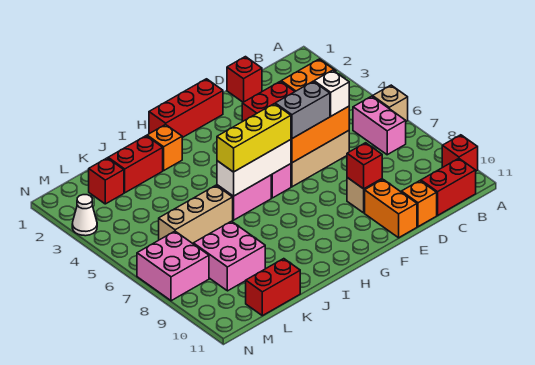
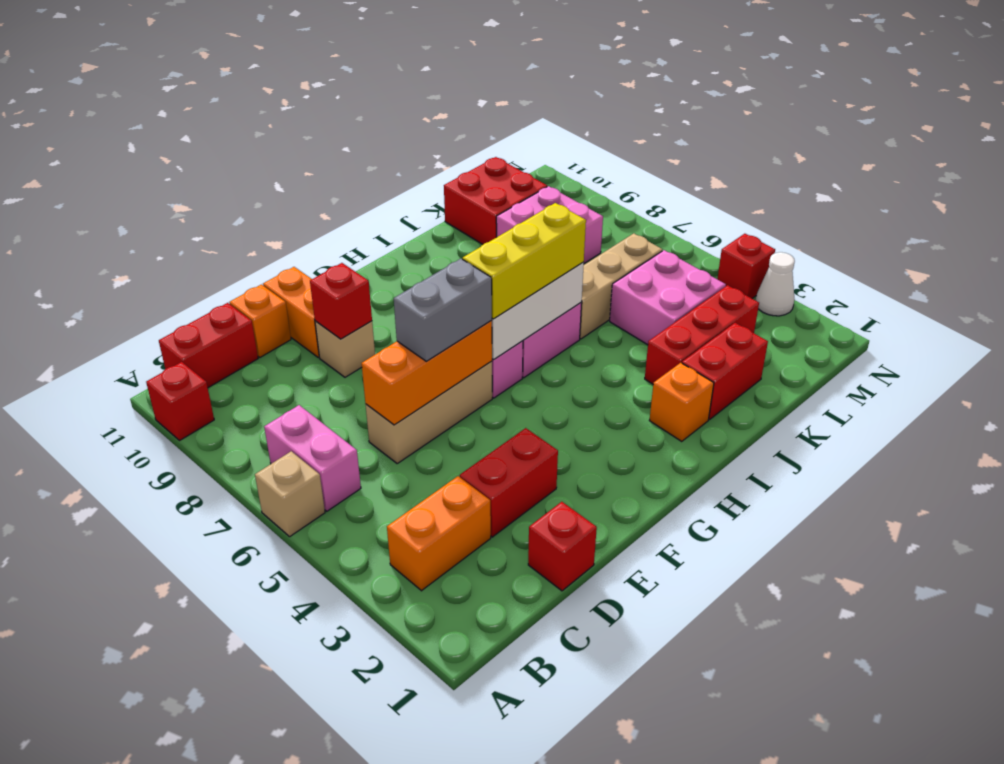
white brick D6 level 3 -> none
red brick F1:H1 level 1 -> red brick J3:L3 level 1
red brick K11:L11 level 1 -> red brick K10:L11 level 1
red brick L2 level 1 -> red brick N4 level 1
pink brick M7:N8 level 1 -> pink brick K4:L5 level 1

